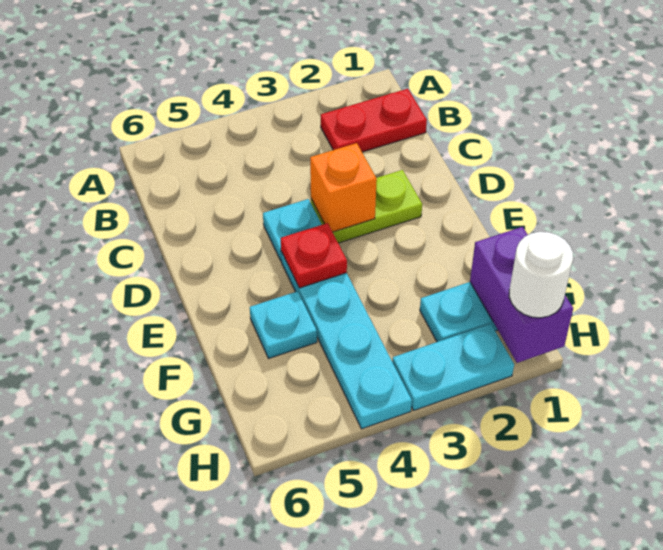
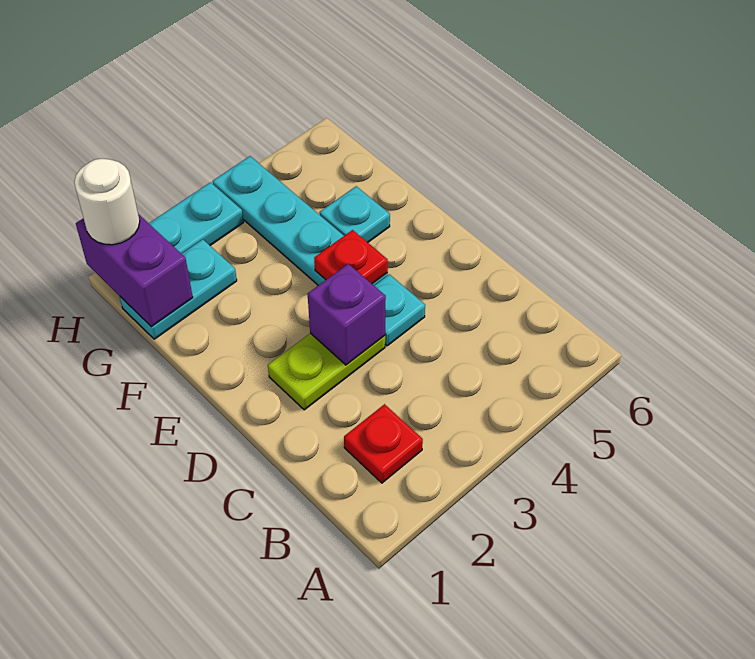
red plate B1:B2 level 1 -> red plate B2 level 1
orange brick D3 level 2 -> purple brick D3 level 2

